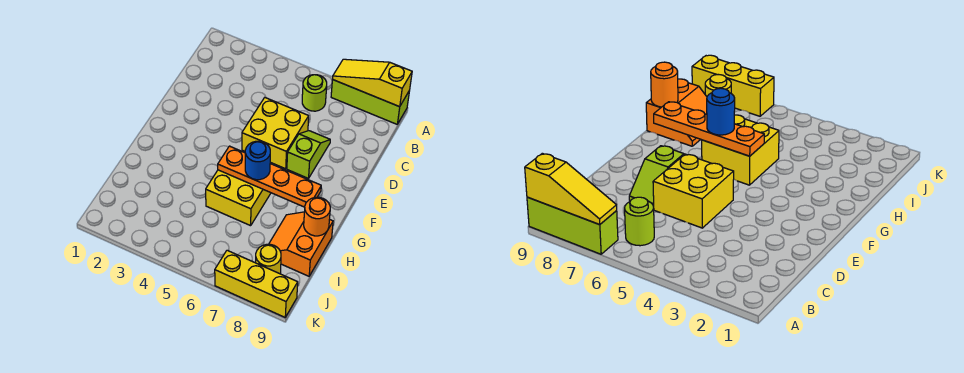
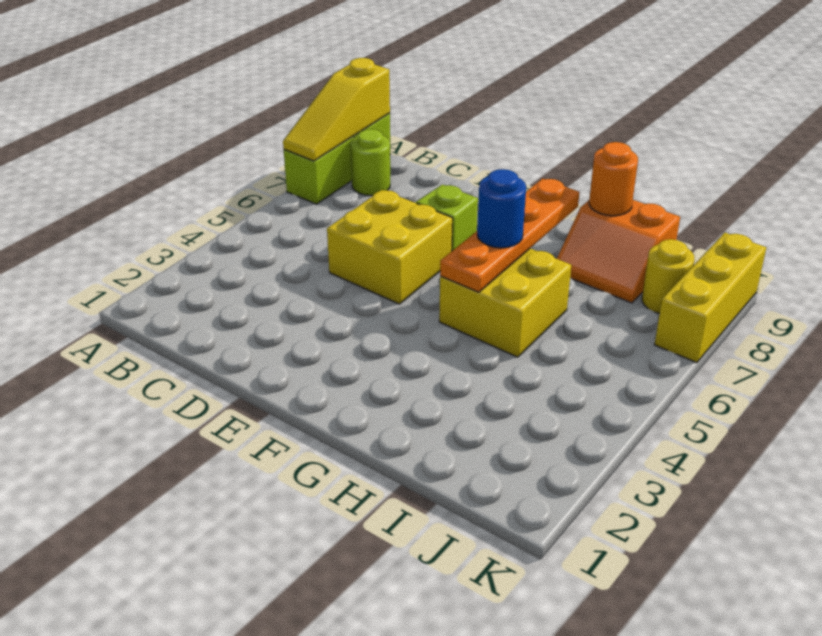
lime round brick B6 level 1 -> lime round brick B8 level 1

